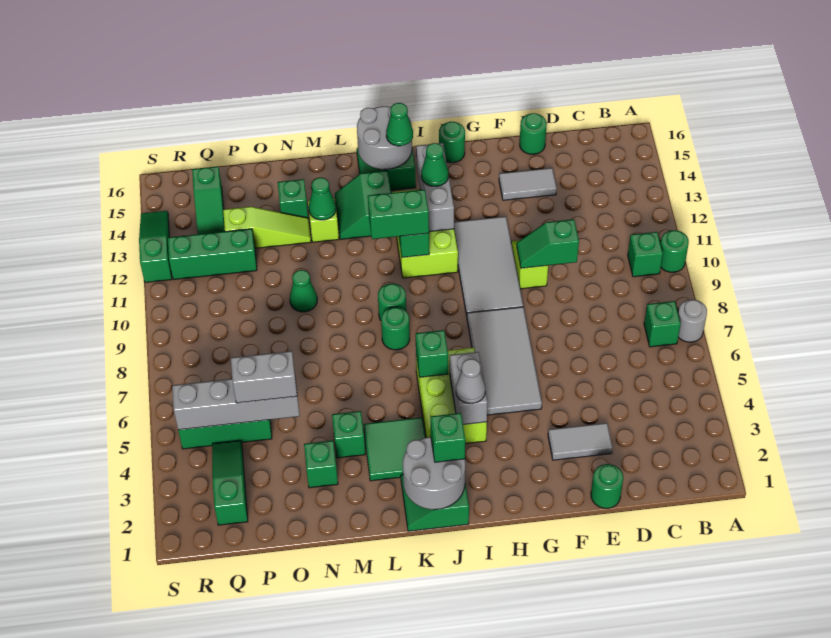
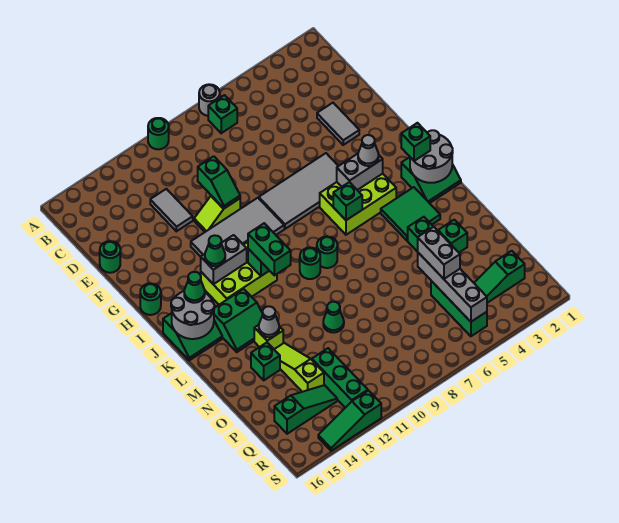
green brick B10 level 1 -> none
green round brick E1 level 1 -> none
grey tile E14:F14 level 1 -> grey tile D12:E12 level 1
grey brick I12:I14 level 2 -> grey brick I12:I13 level 2
green cone M13 level 2 -> grey cone M13 level 2

